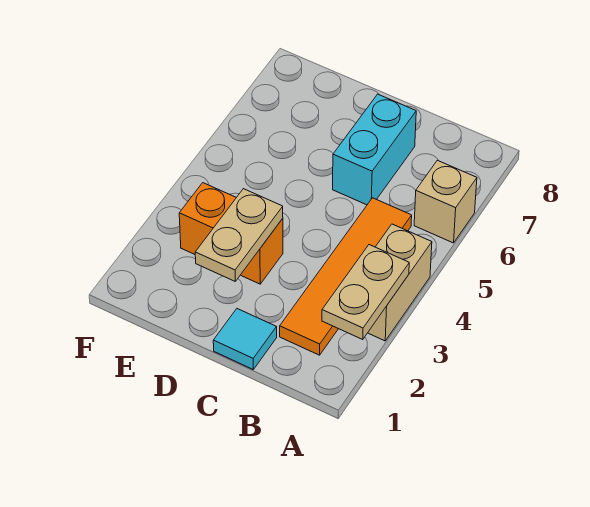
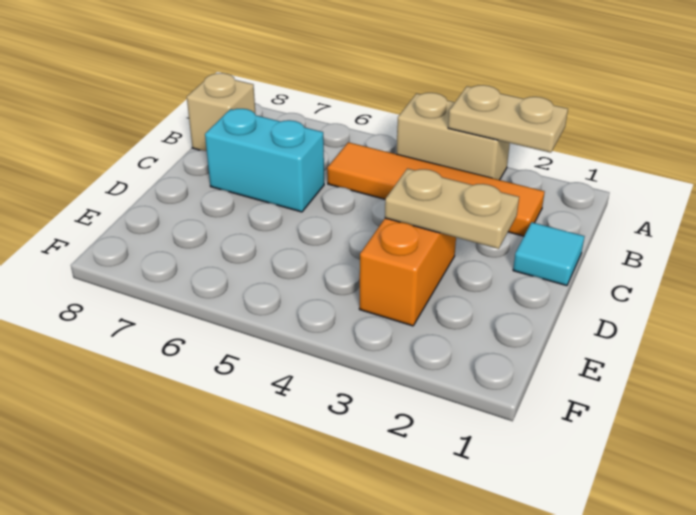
tan brick A6 level 1 -> tan brick B8 level 1

